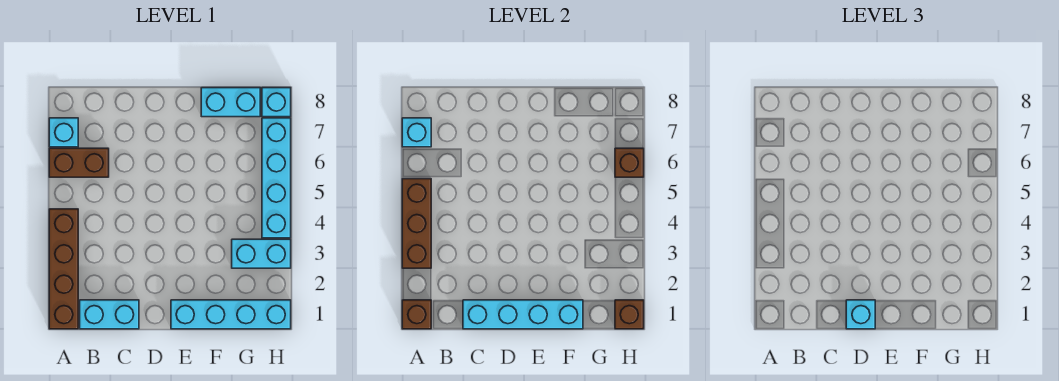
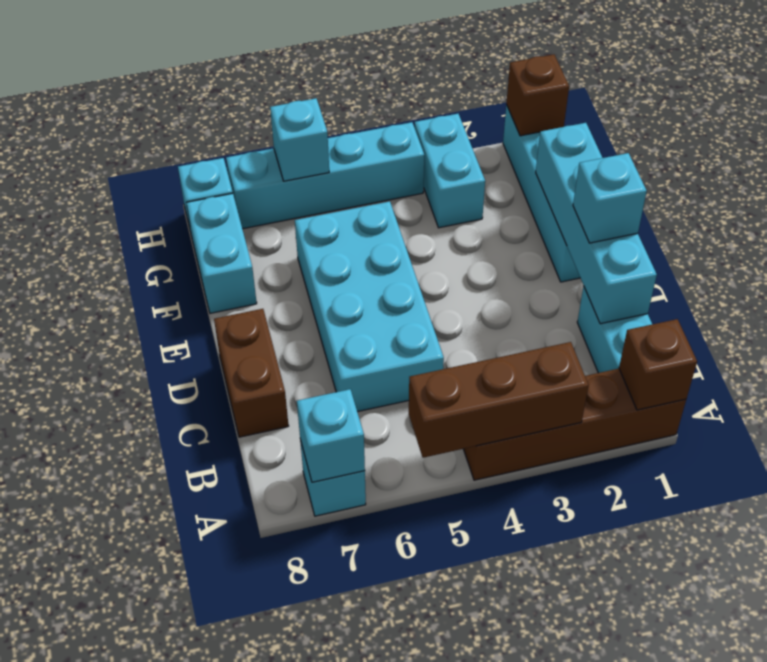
brown brick A6:B6 level 1 -> brown brick C8:D8 level 1
none -> cyan brick C5:F6 level 1
brown brick H6 level 2 -> cyan brick H6 level 2

